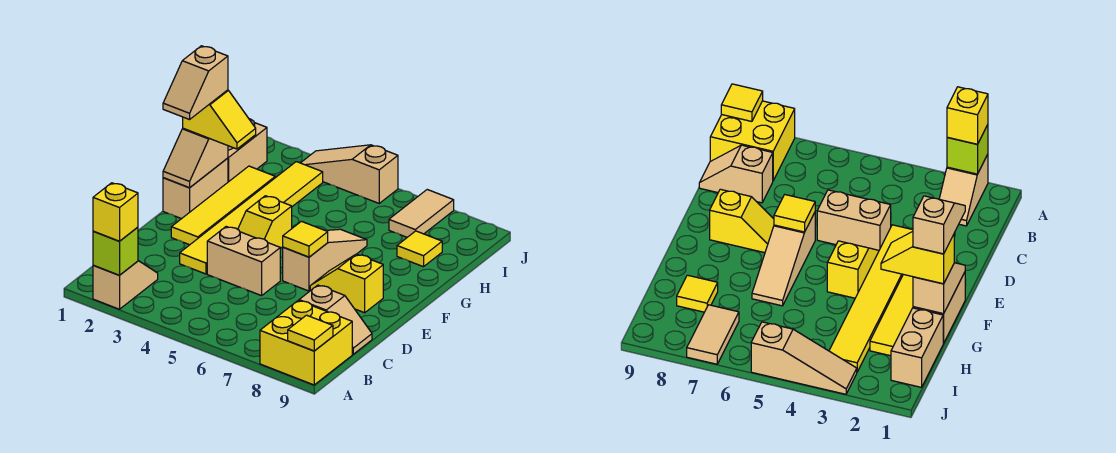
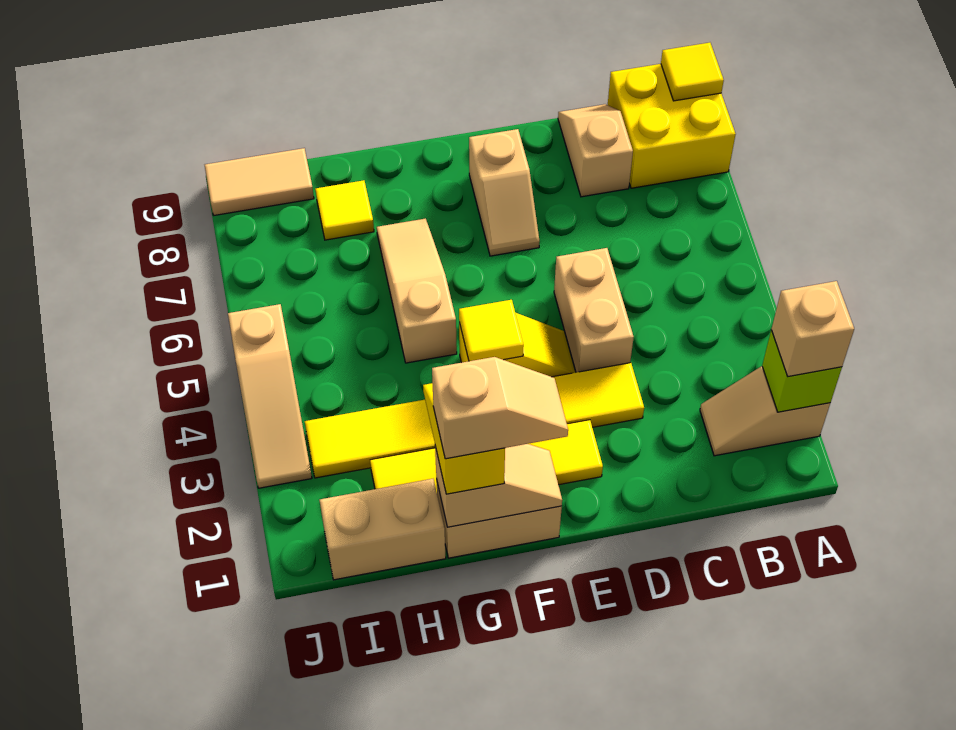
yellow brick A2 level 3 -> tan brick A2 level 3
tan slope E6:G6 level 1 top E -> tan slope G5:G7 level 1 top 5
yellow tile E6 level 2 -> yellow tile F4 level 2
yellow slope E7:E8 level 1 top 8 -> tan slope E7:E8 level 1 top 8
tan tile I7:J7 level 1 -> tan tile I9:J9 level 1

